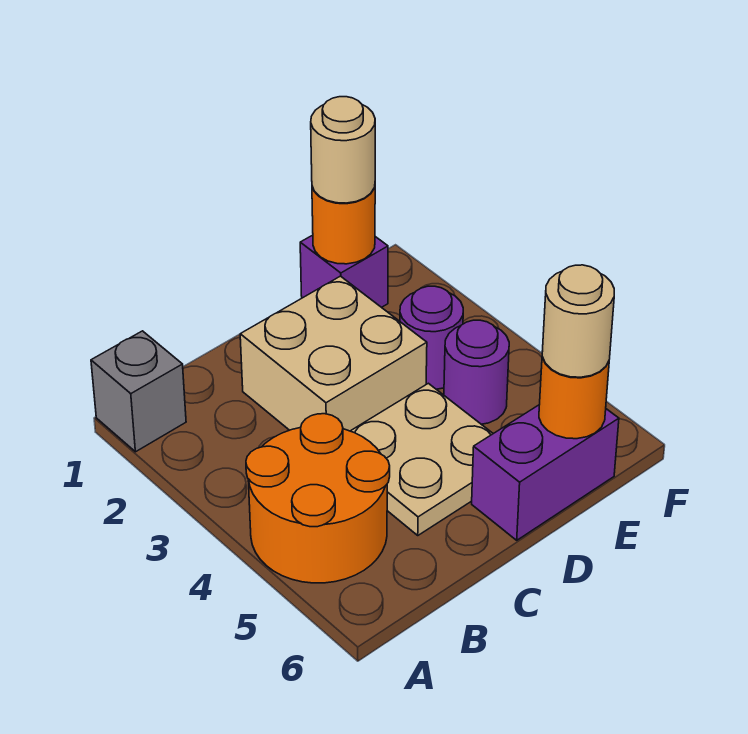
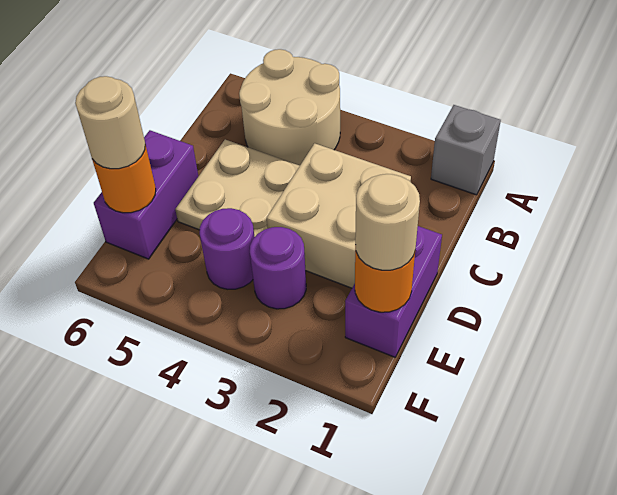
orange round brick A4:B5 level 1 -> tan round brick A4:B5 level 1
purple brick E1 level 1 -> purple brick D1:E1 level 1

